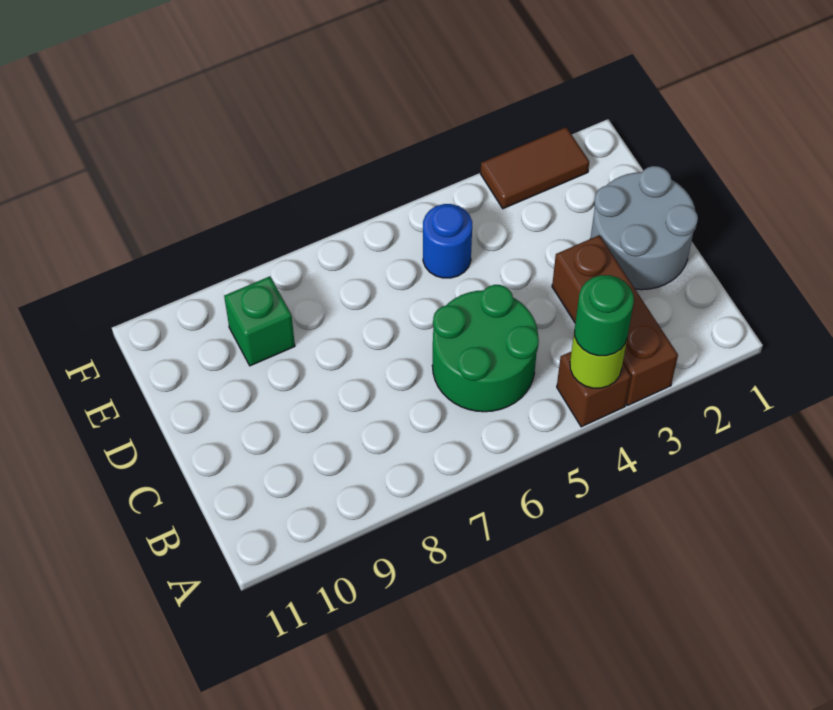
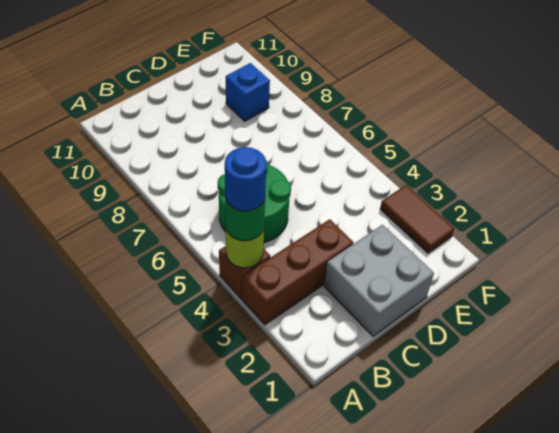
grey round brick C1:D2 level 1 -> grey brick C1:D2 level 1
blue round brick E5 level 1 -> blue round brick A4 level 4
green brick E9 level 1 -> blue brick E9 level 1

